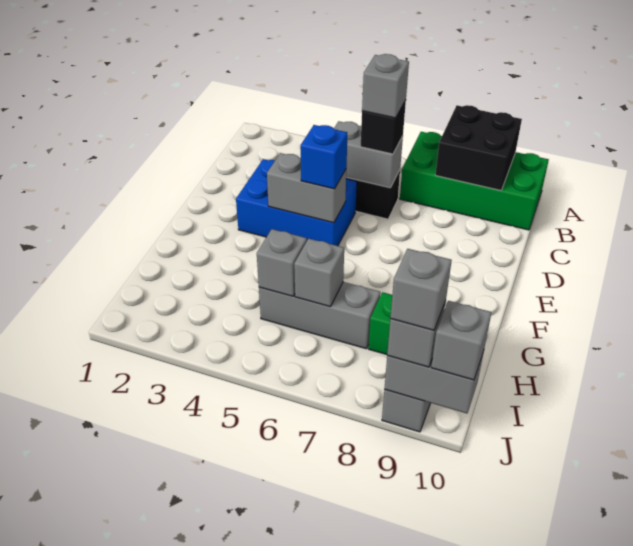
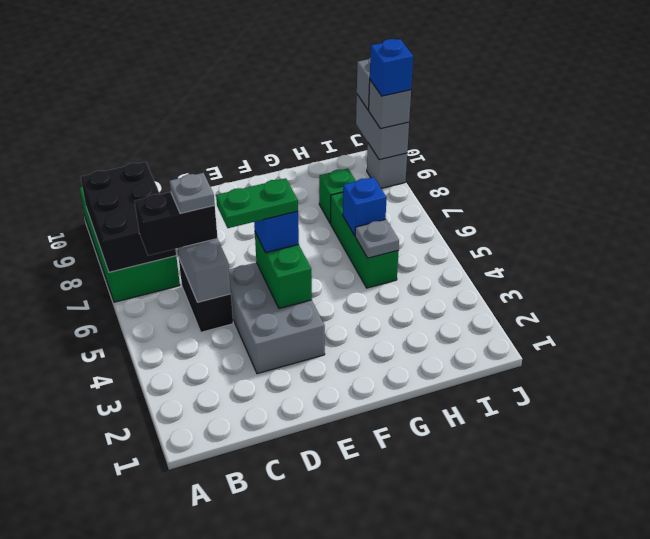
black brick A8:B9 level 2 -> black brick A7:B9 level 2
black brick C6 level 3 -> black brick B6:C6 level 3
grey brick C6 level 4 -> grey plate C6 level 4
blue brick D3:E5 level 1 -> grey brick D3:E5 level 1
none -> green plate D5:E5 level 4
grey brick E4:E5 level 2 -> green brick E4:E5 level 2
grey brick H5:H7 level 1 -> green brick H5:H7 level 1
grey brick H5 level 2 -> grey plate H5 level 2
grey brick H6 level 2 -> blue brick H6 level 2
grey brick J9 level 4 -> blue brick J9 level 4

